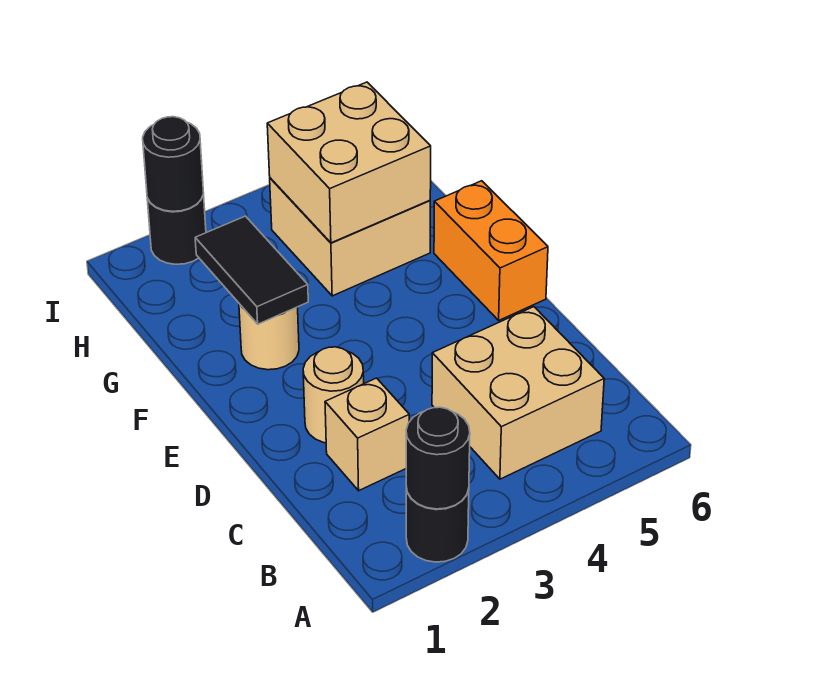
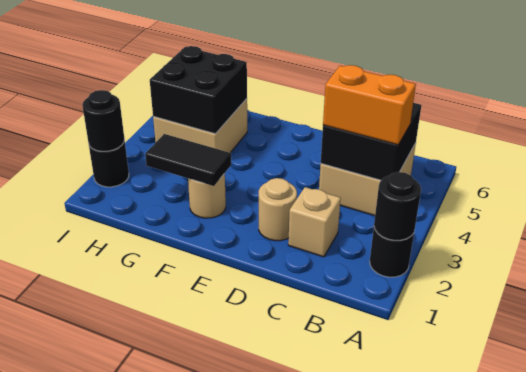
none -> black brick B4:C5 level 2
orange brick E6:F6 level 1 -> orange brick B4:C4 level 3
tan brick G4:H5 level 2 -> black brick G4:H5 level 2

